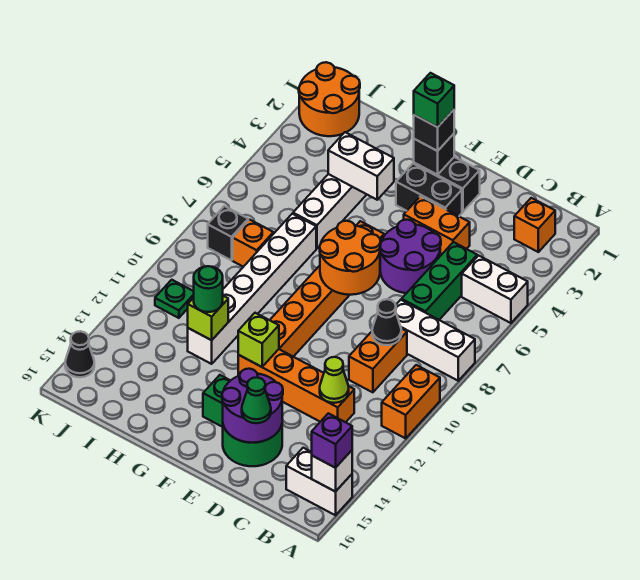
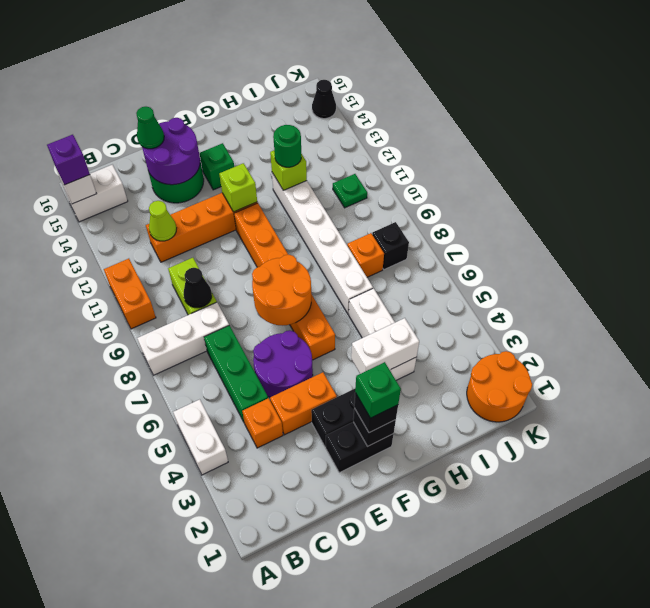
white brick A5:B5 level 1 -> white brick A4:A5 level 1
orange brick B2 level 1 -> orange brick C4 level 1
orange brick C9:C10 level 1 -> lime brick C9:C10 level 1

